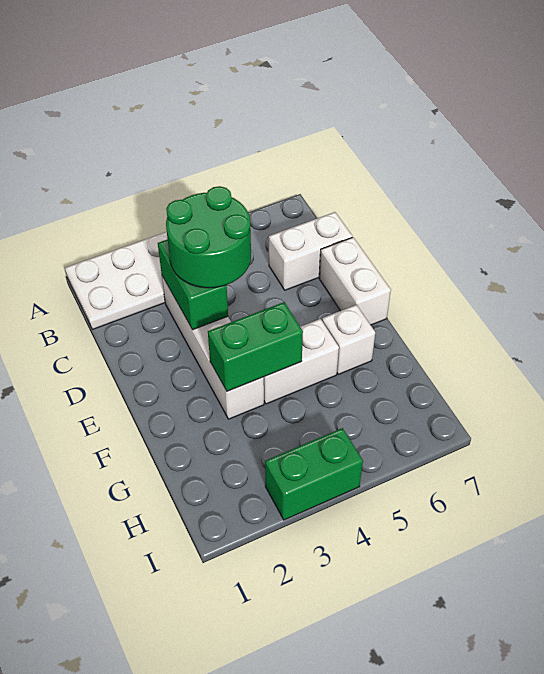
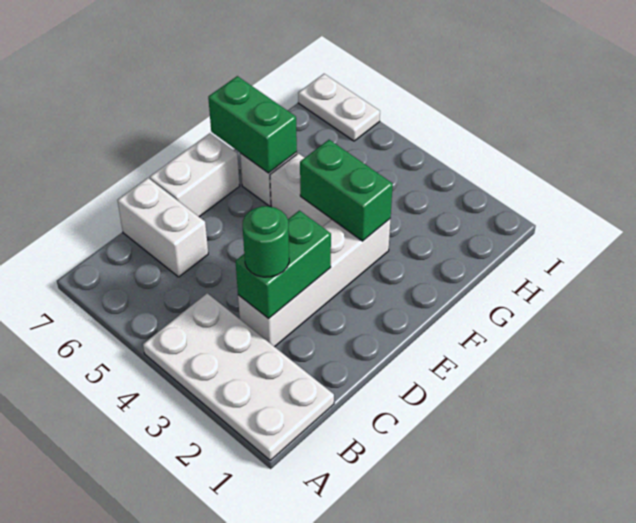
green round brick C3:D4 level 3 -> green round brick C3 level 3
green brick I3:I4 level 1 -> green brick F6:F7 level 2
none -> white plate I6:I7 level 1

